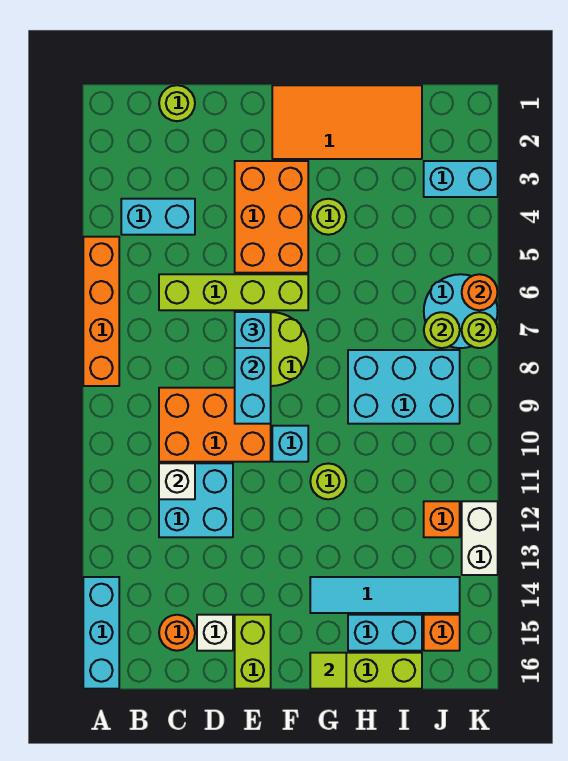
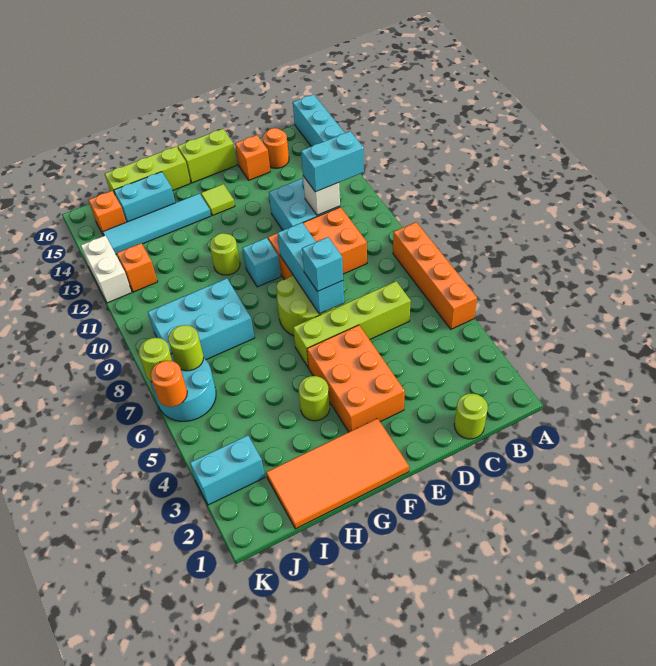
cyan brick B4:C4 level 1 -> cyan brick B11:C11 level 3
white brick D15 level 1 -> orange brick D15 level 1
lime brick E15:E16 level 1 -> lime brick E16:F16 level 1
lime tile G16 level 2 -> lime tile F14 level 1

